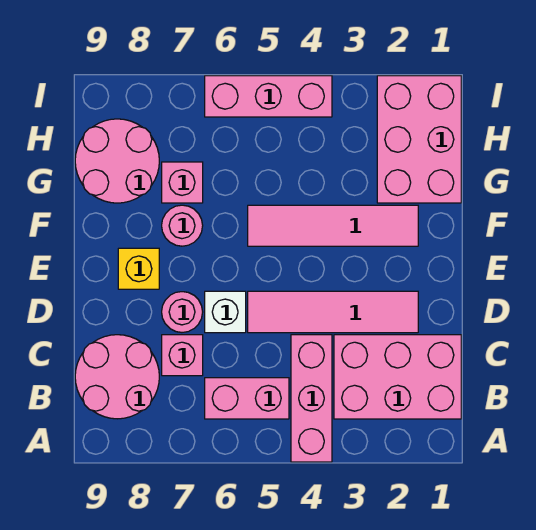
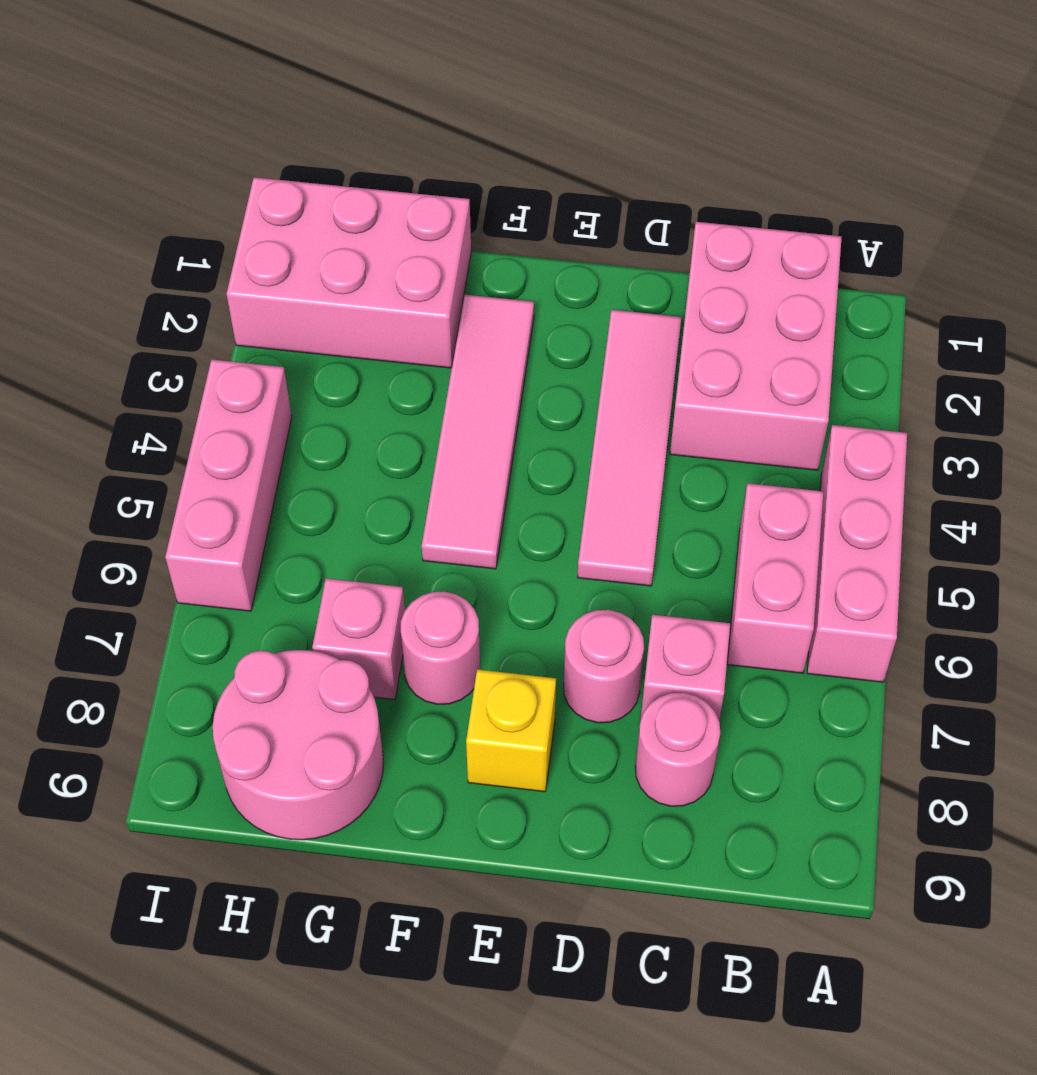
pink brick A4:C4 level 1 -> pink brick A4:A6 level 1
pink round brick B8:C9 level 1 -> pink round brick C8 level 1
white brick D6 level 1 -> none

